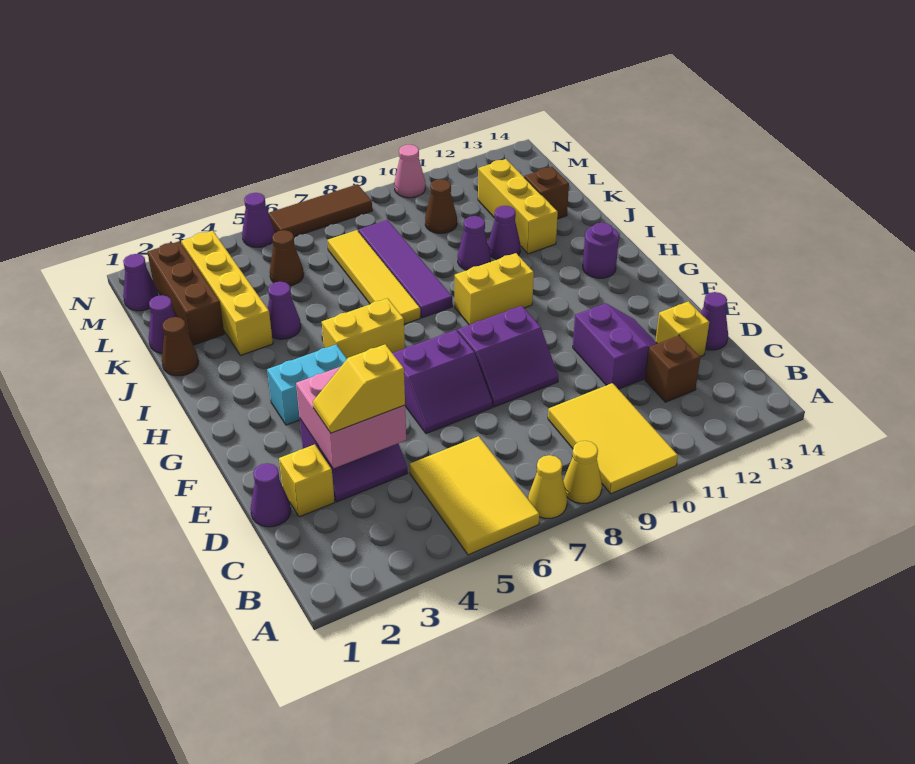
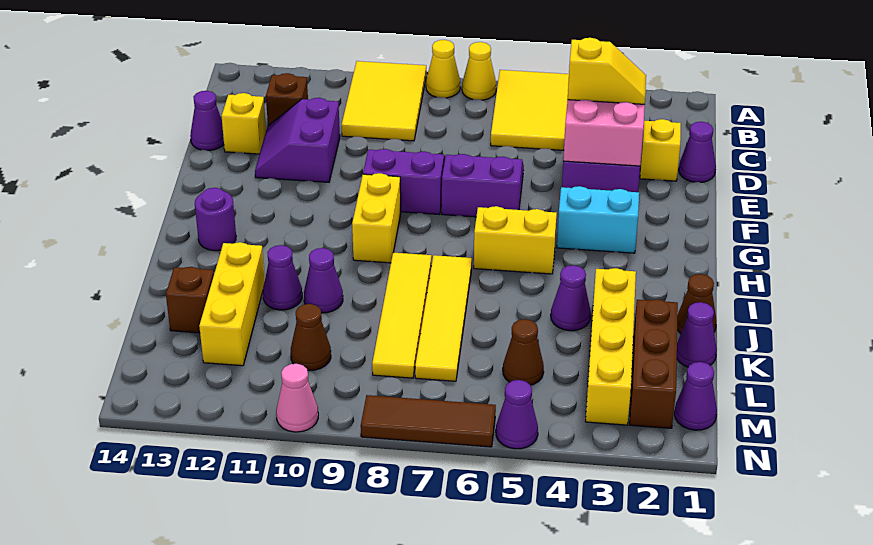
yellow brick H9:H10 level 1 -> yellow brick G9:H9 level 1
purple tile I8:L8 level 1 -> yellow tile I8:L8 level 1

